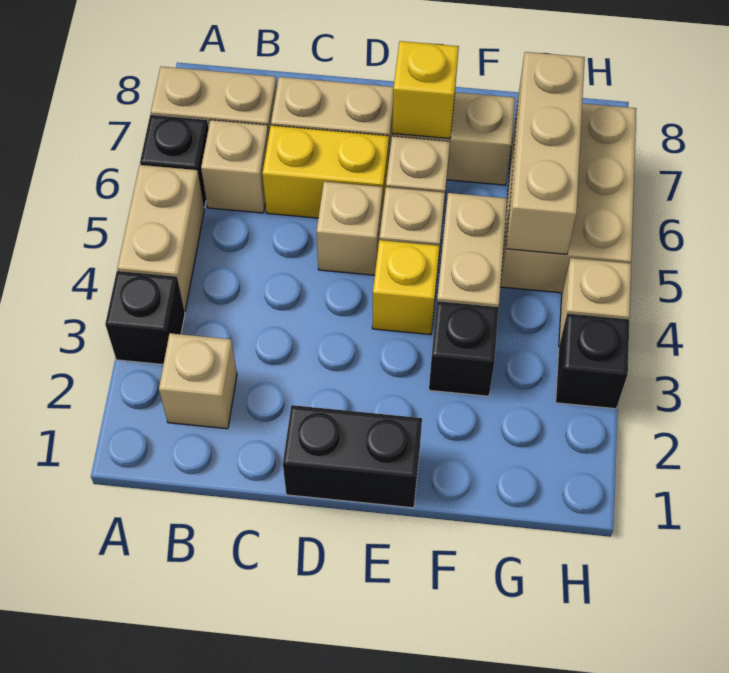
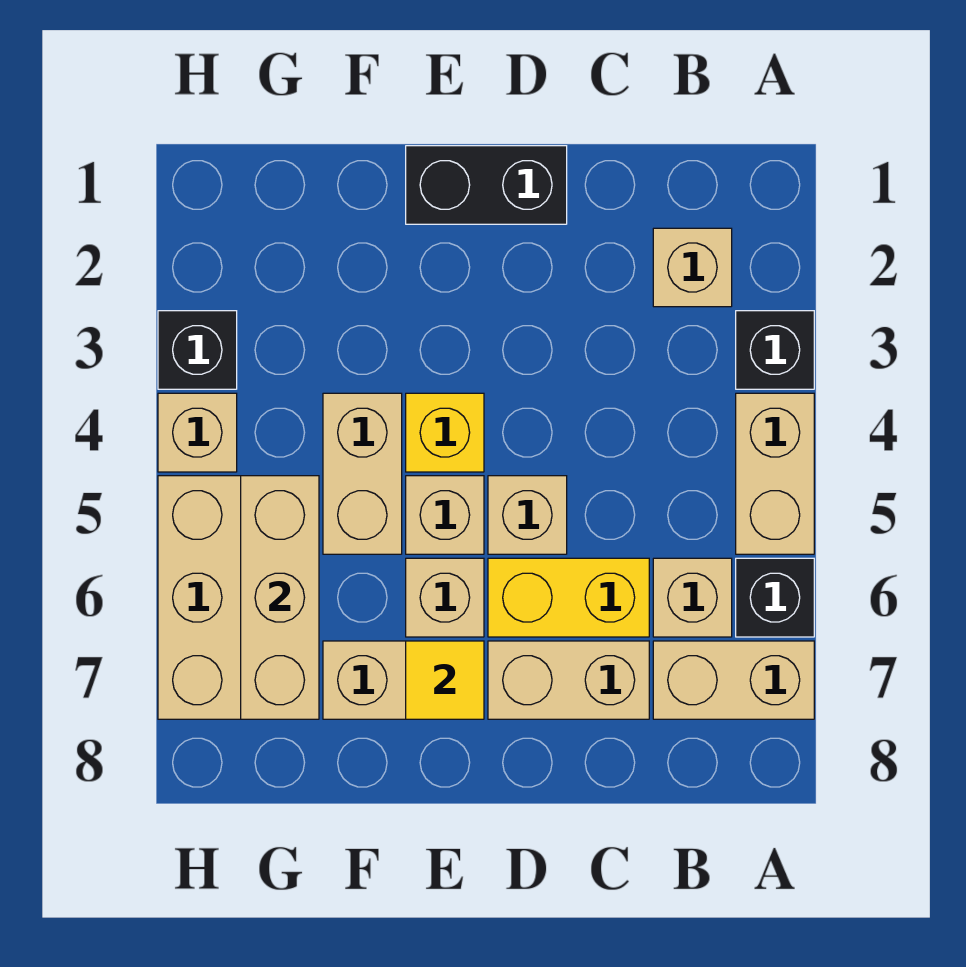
yellow brick E7 level 2 -> yellow tile E7 level 2
black brick F3 level 1 -> none

